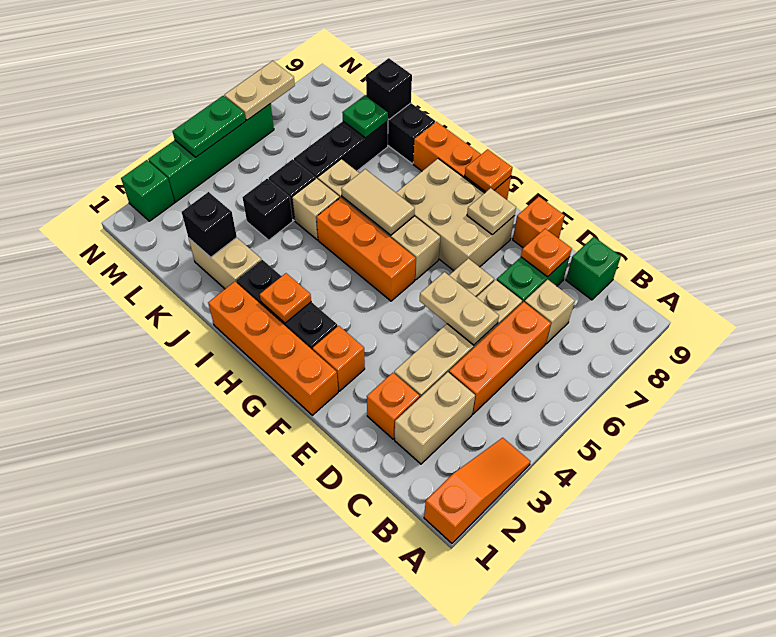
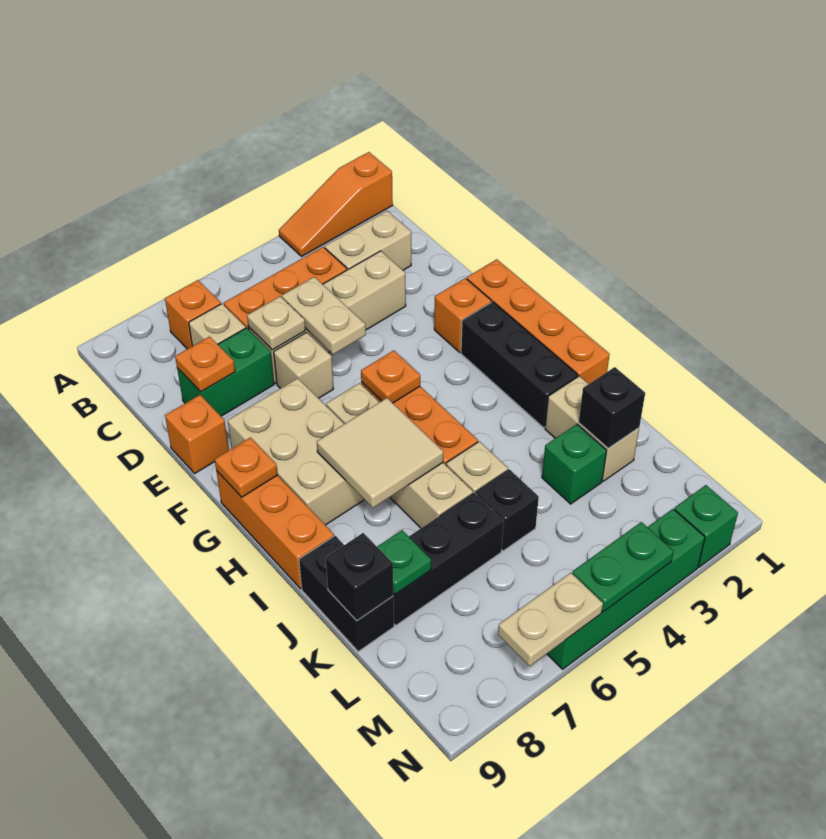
green brick C9 level 1 -> green brick K3 level 1
orange brick D2 level 1 -> orange brick B7 level 1
tan plate F8 level 2 -> tan plate D6 level 2
orange plate H2 level 2 -> orange plate G5 level 2
tan tile H6:I6 level 2 -> tan tile H6:I7 level 2
black brick K4 level 1 -> none

